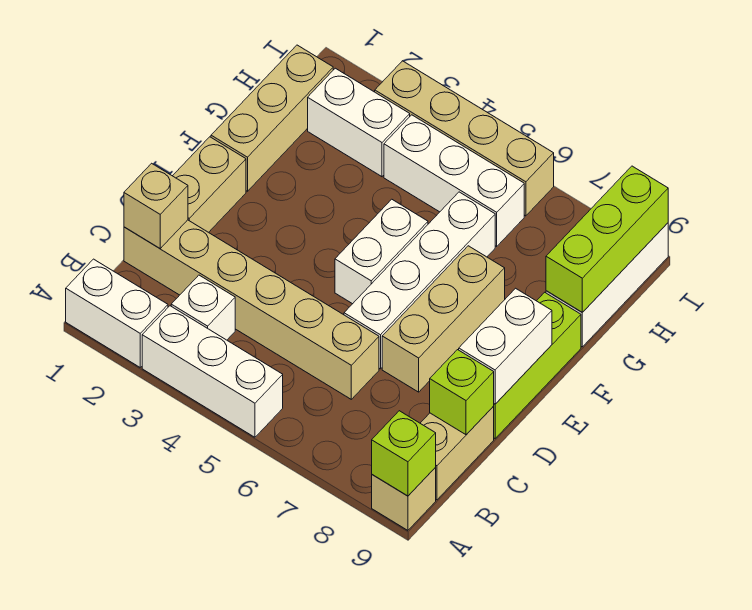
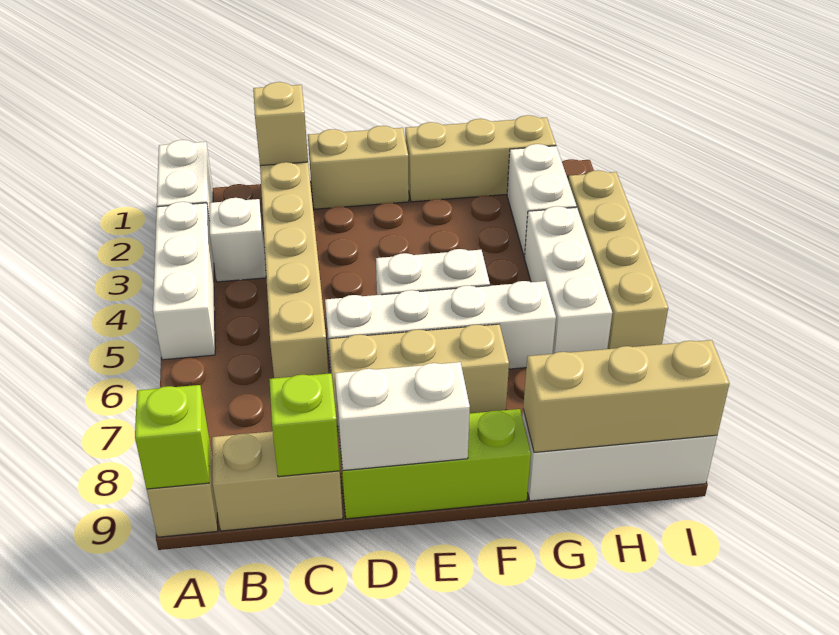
lime brick G9:I9 level 2 -> tan brick G9:I9 level 2

